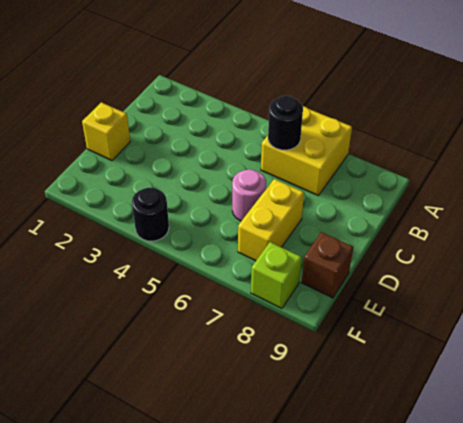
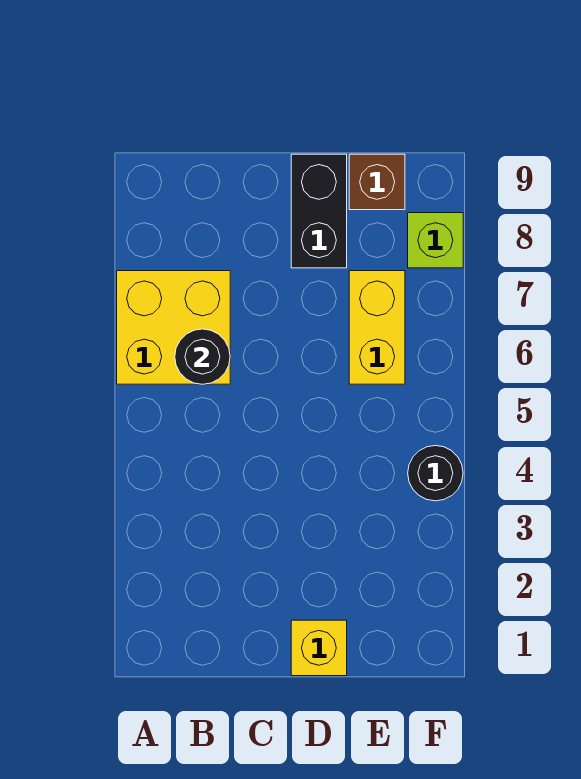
pink round brick D6 level 1 -> none
yellow brick D7:E7 level 1 -> yellow brick E6:E7 level 1
none -> black brick D8:D9 level 1

